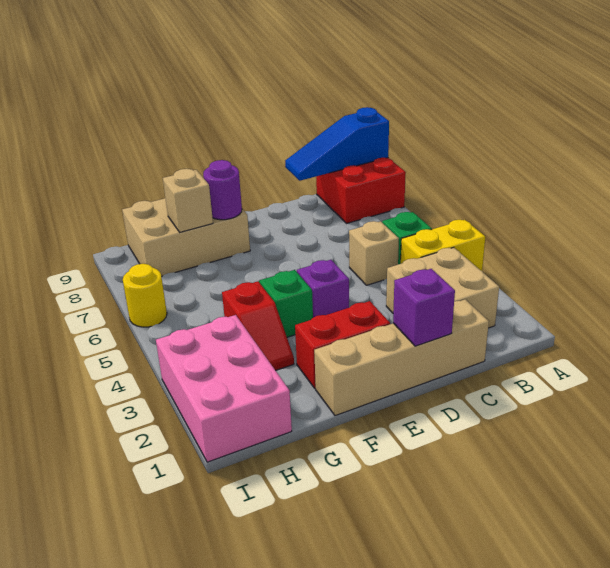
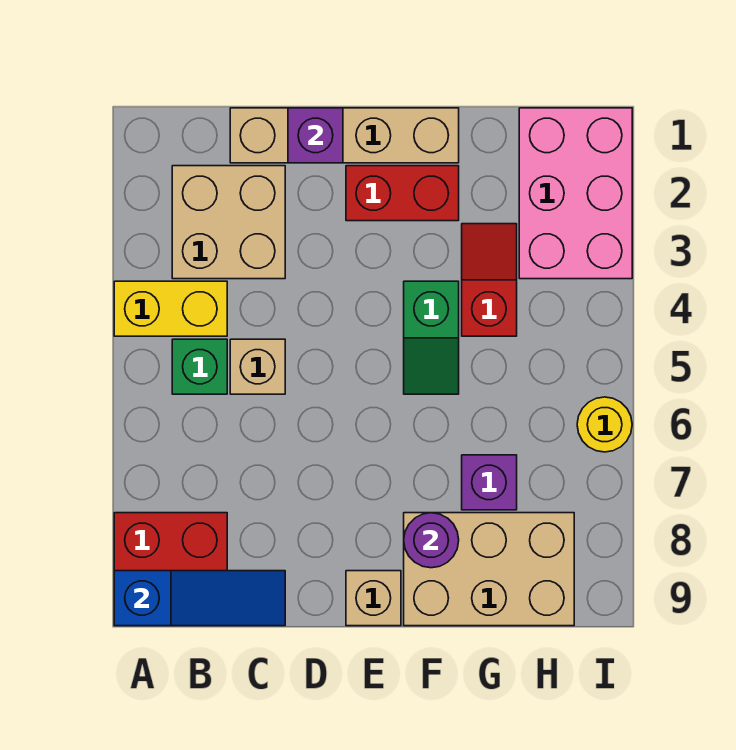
purple brick E4 level 1 -> purple brick G7 level 1
tan brick G8 level 2 -> tan brick E9 level 1

